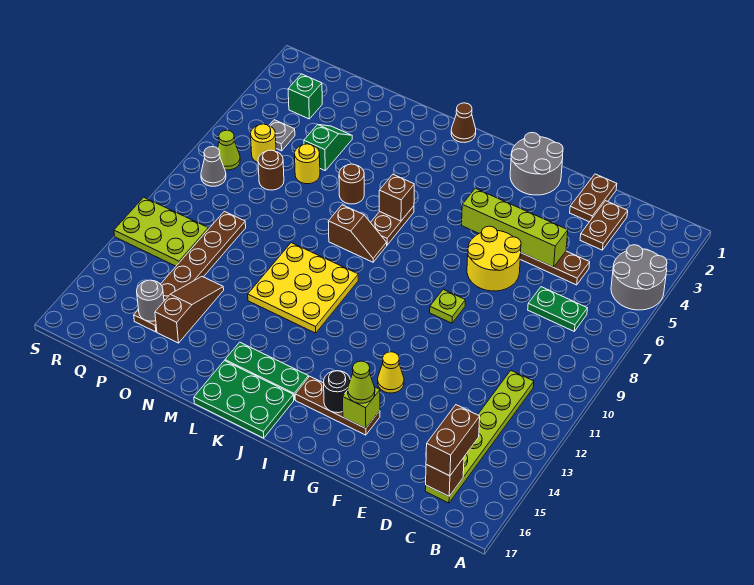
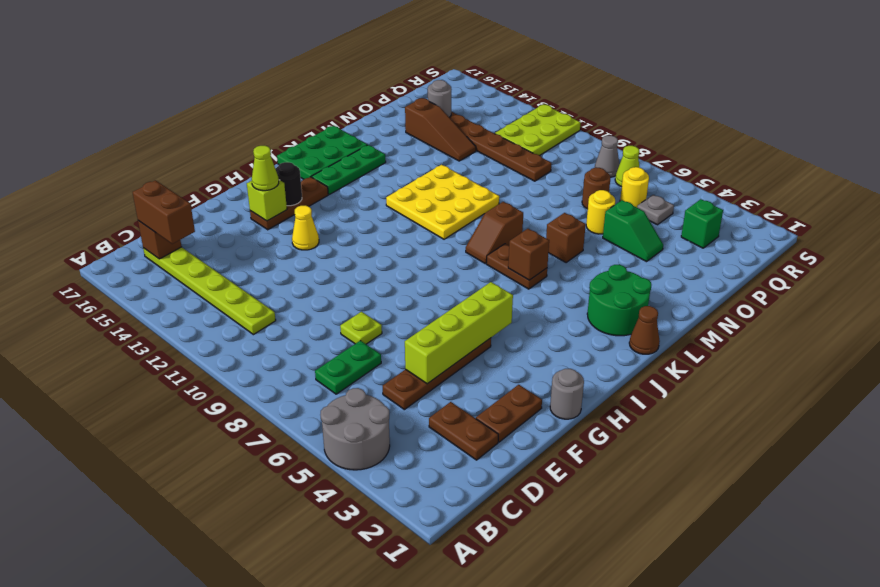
brown plate E1:E2 level 1 -> brown plate E2:F2 level 1
yellow round brick F6:G7 level 1 -> none
grey round brick G1:H2 level 1 -> grey round brick G1 level 1
lime plate G9 level 1 -> lime plate E8 level 1
none -> green round brick K2:L3 level 1
brown round brick M6 level 1 -> brown brick M6 level 1

